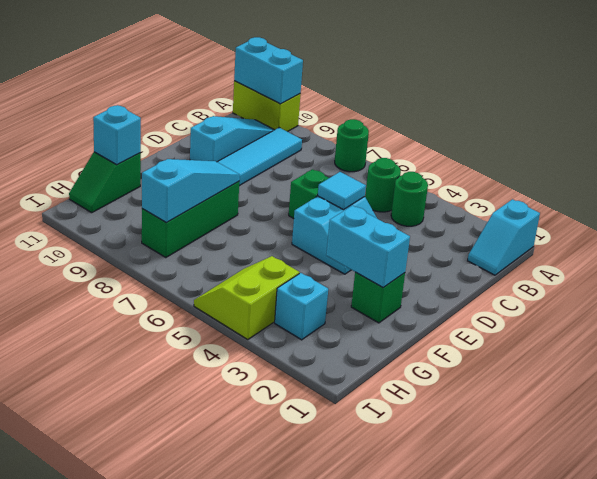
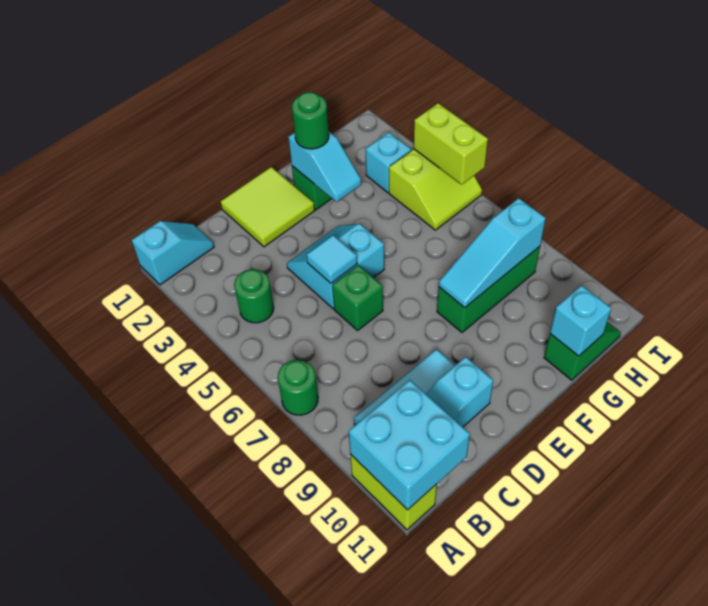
cyan brick A10:A11 level 2 -> cyan brick A10:B11 level 2
green round brick B5 level 1 -> green round brick F2 level 3
none -> lime tile D1:E2 level 1
cyan brick F2:F3 level 2 -> cyan slope F2:F3 level 2 top 2
none -> lime brick I4:I5 level 2

